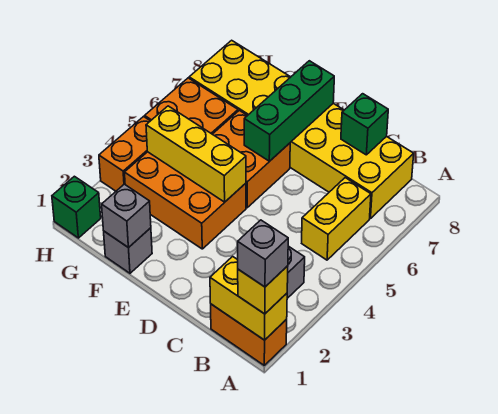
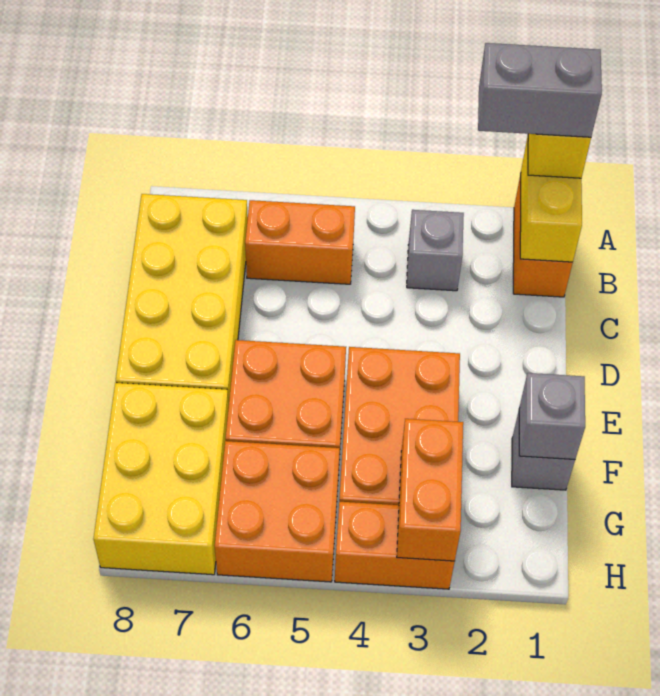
grey brick A1 level 4 -> grey brick A1:A2 level 4
yellow brick B5:B6 level 1 -> orange brick B5:B6 level 1
green brick C8 level 2 -> none
yellow brick E4:G4 level 2 -> none
green brick E6:E8 level 2 -> none
none -> orange brick G3:H3 level 2
green brick H1 level 1 -> none

